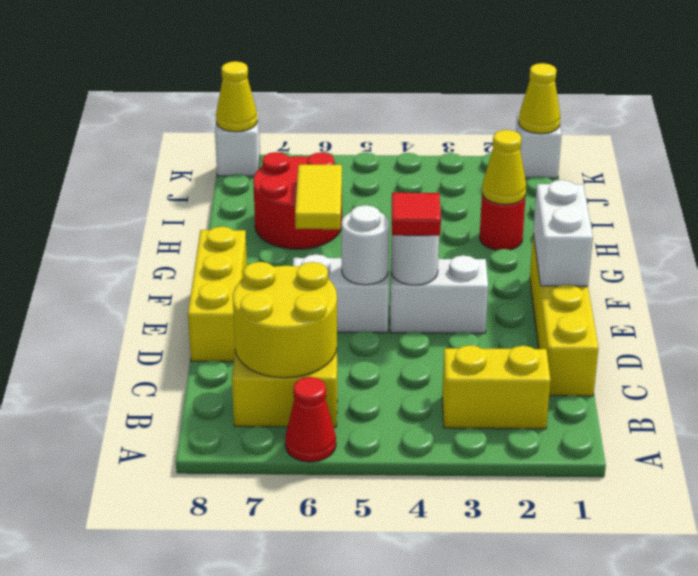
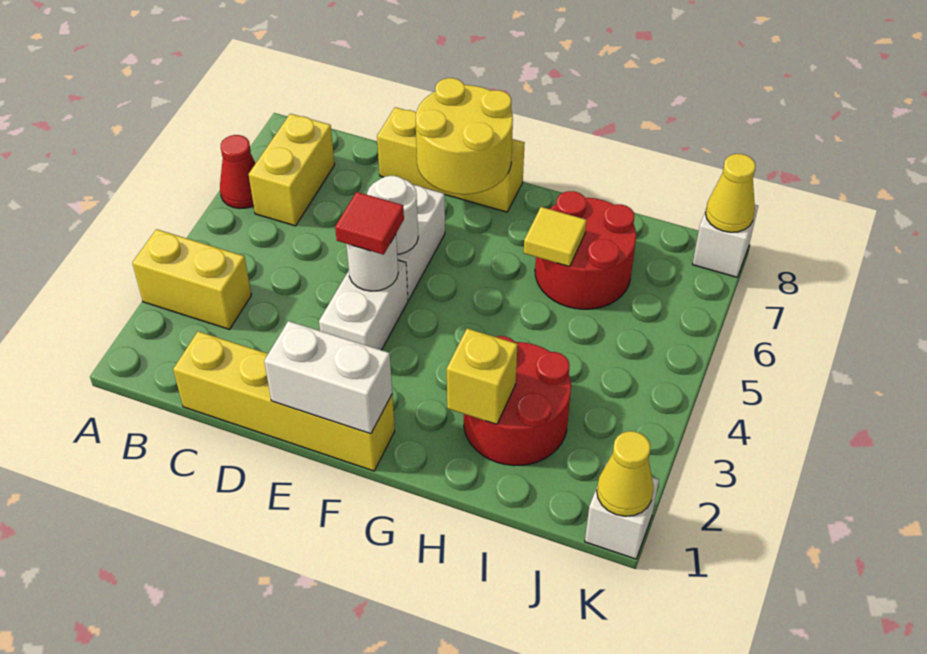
yellow brick B2:B3 level 1 -> yellow brick A3:B3 level 1
yellow round brick B6:C7 level 2 -> yellow round brick E7:F8 level 2
yellow tile G6:H6 level 2 -> yellow tile H6 level 2
red round brick H2 level 1 -> red round brick H2:I3 level 1
yellow cone H2 level 2 -> yellow brick H2 level 2

